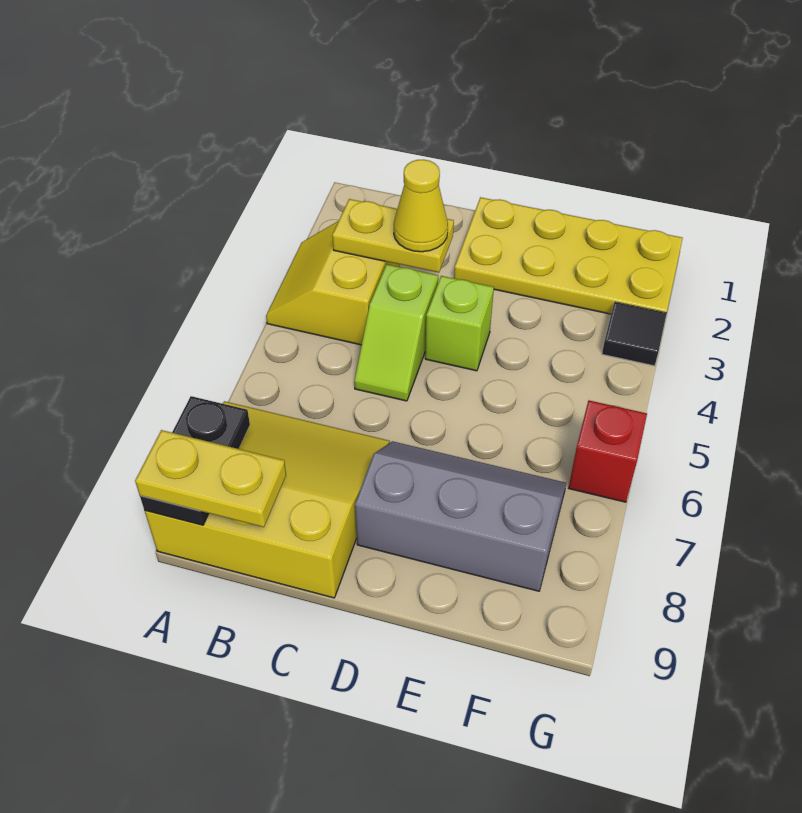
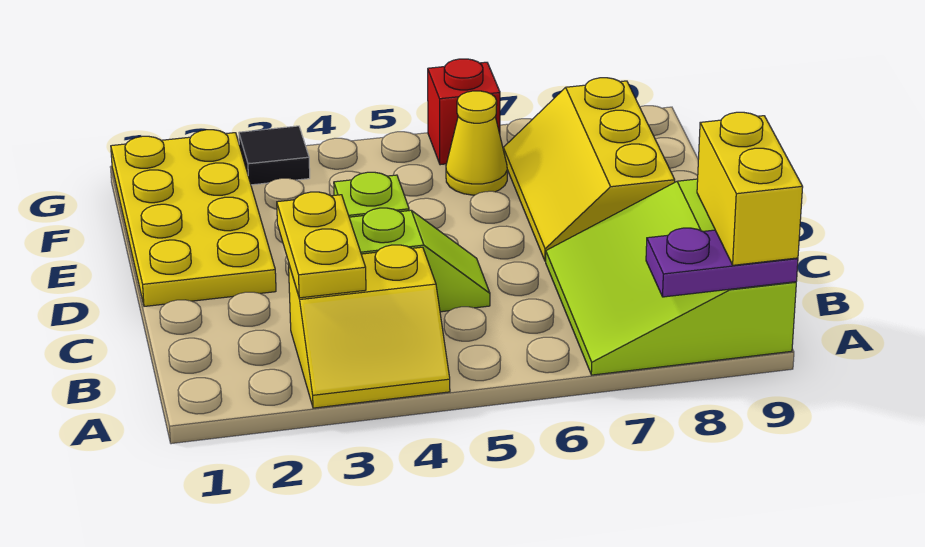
yellow slope A7:C9 level 1 top 9 -> lime slope A7:C9 level 1 top 9
black plate A8:A9 level 2 -> purple plate A8:A9 level 2
yellow plate A9:B9 level 3 -> yellow brick A9:B9 level 3
yellow cone C3 level 3 -> yellow cone F6 level 1
grey slope D7:F8 level 1 top 8 -> yellow slope D7:F8 level 1 top 8

